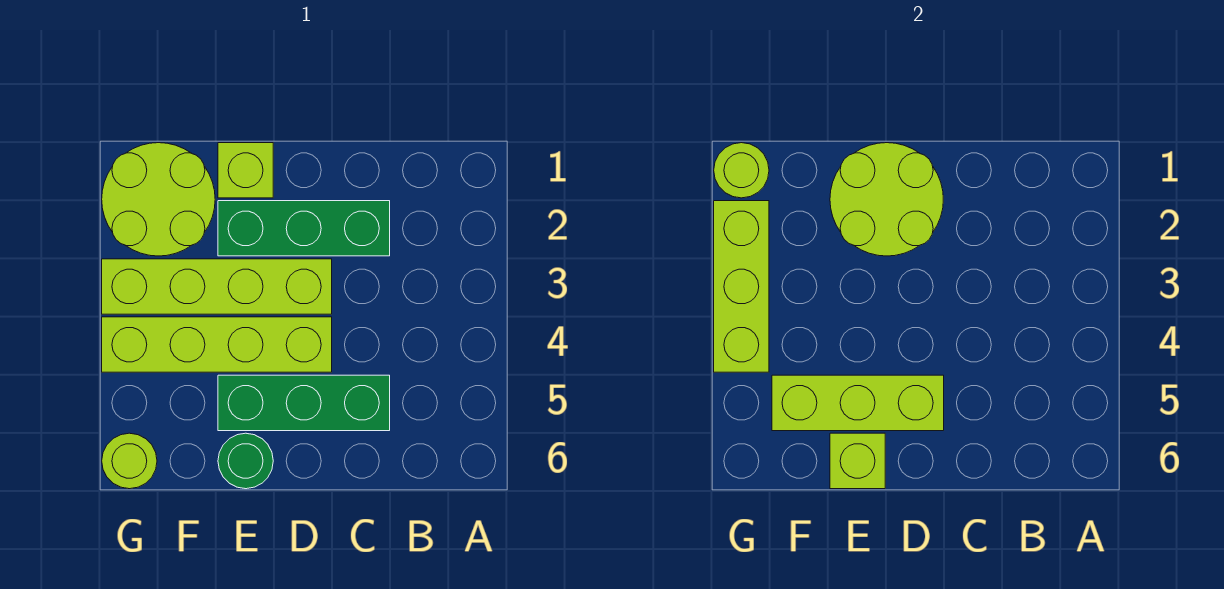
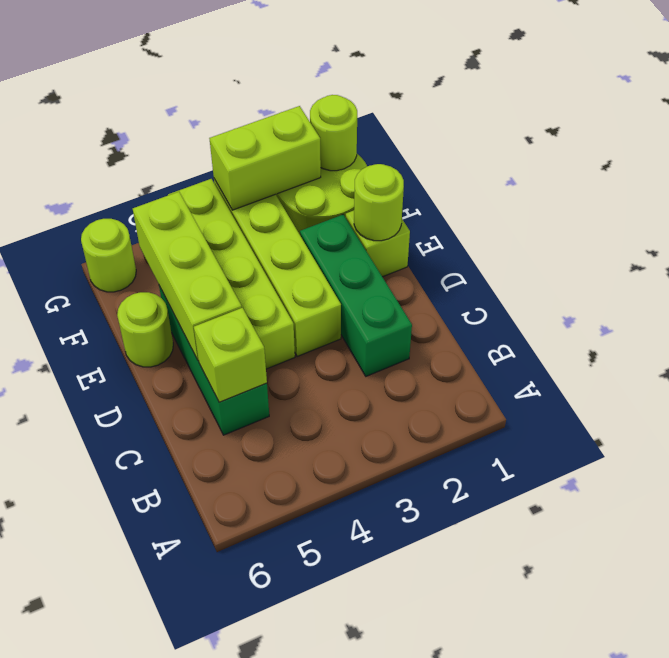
lime round brick D1:E2 level 2 -> lime round brick E1 level 2
green round brick E6 level 1 -> lime round brick E6 level 1
lime brick E6 level 2 -> lime brick C5 level 2
lime brick G2:G4 level 2 -> lime brick G2:G3 level 2

